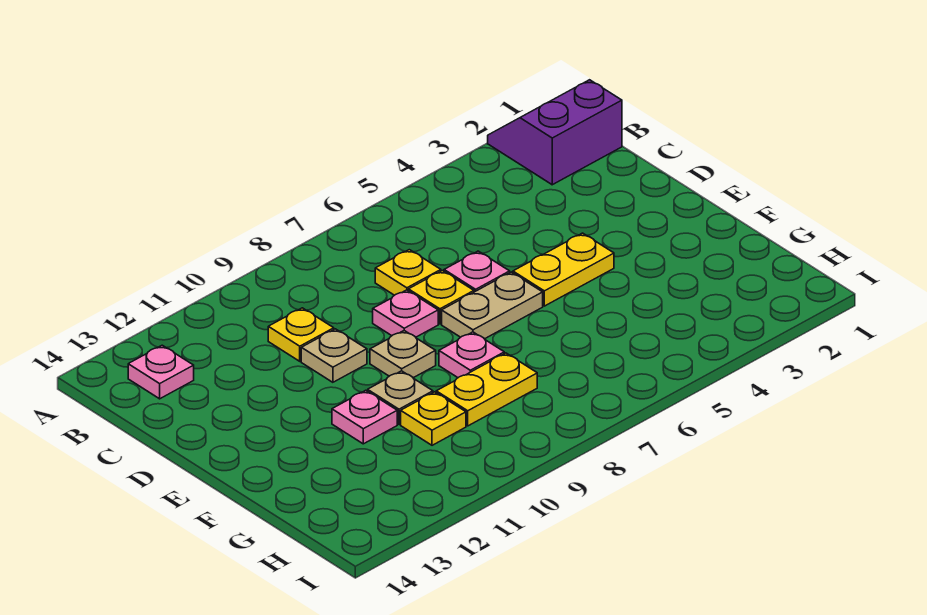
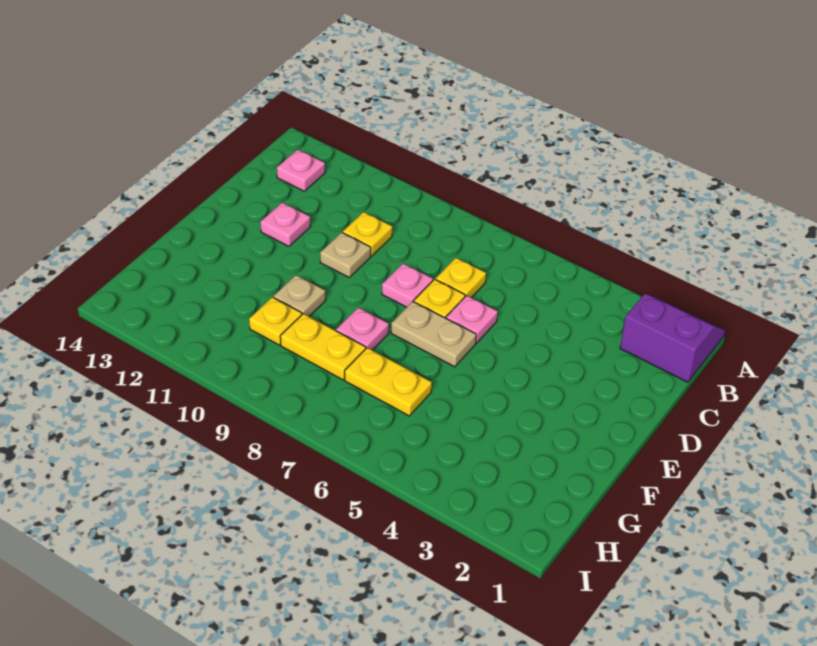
yellow plate E4:E5 level 1 -> yellow plate G6:G7 level 1
tan plate E9 level 1 -> none
pink plate F11 level 1 -> pink plate D12 level 1

